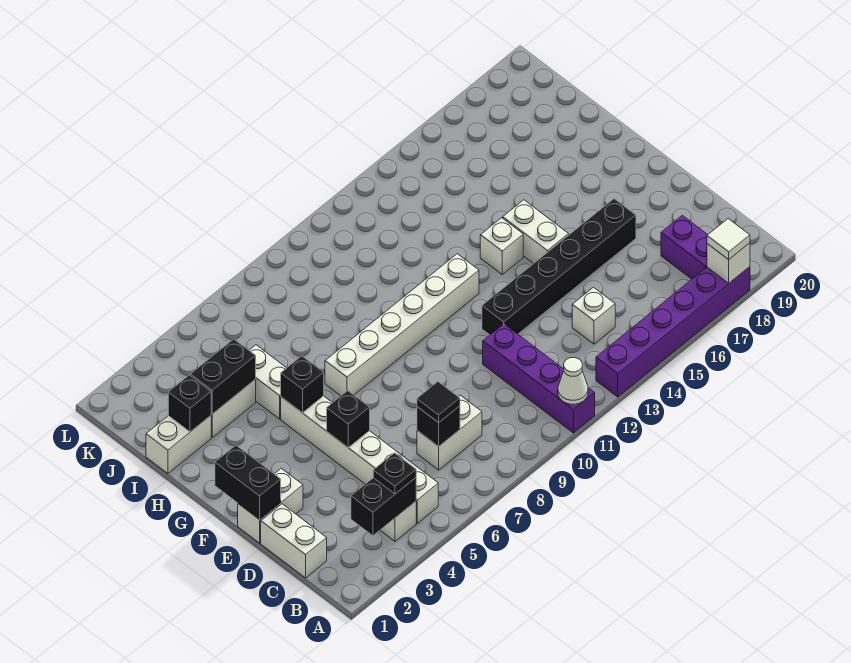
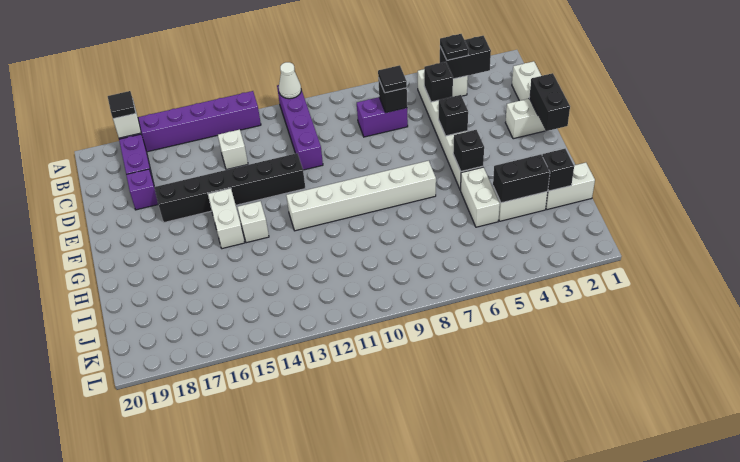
white tile A18 level 3 -> black tile A18 level 3
none -> black brick C5 level 2
white brick C7:C8 level 1 -> purple brick C7:C8 level 1
none -> purple brick D18 level 1

